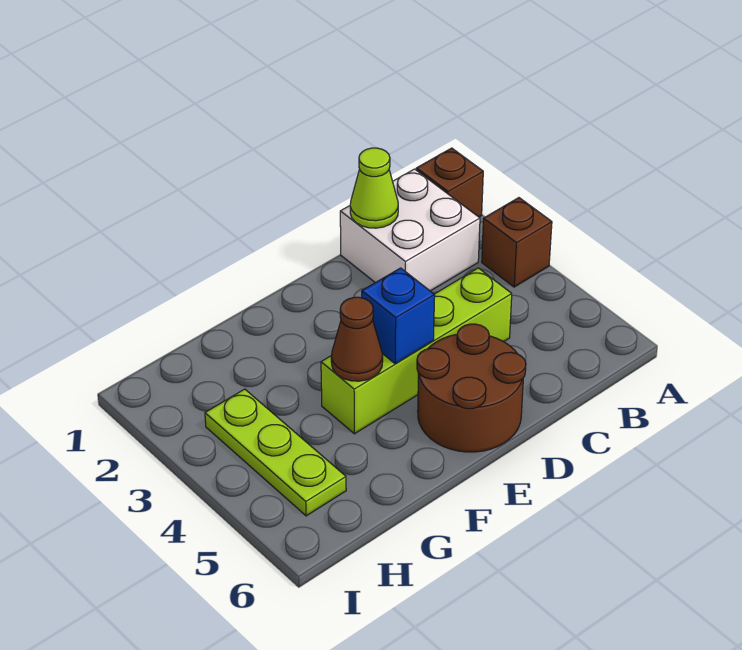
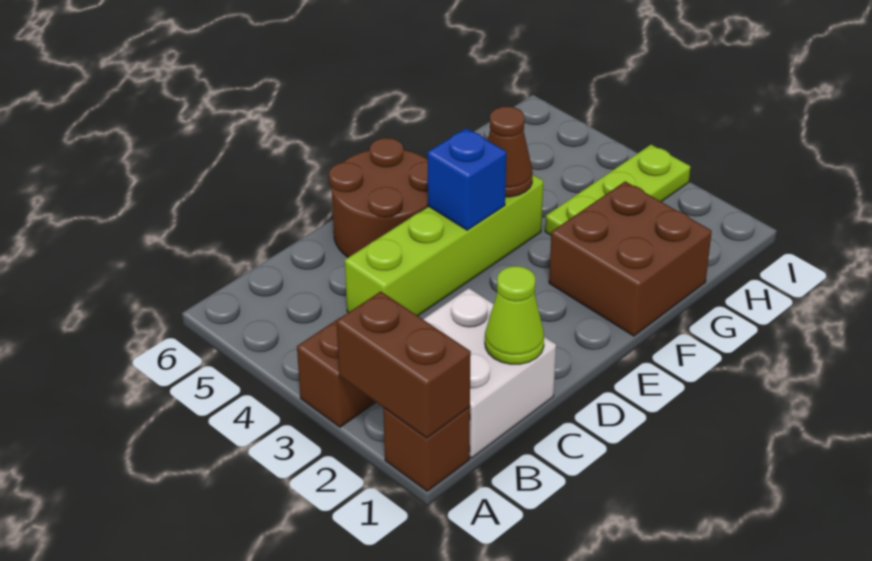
none -> brown brick A1:A2 level 2
none -> brown brick F1:G2 level 1
lime plate H3:H5 level 1 -> lime plate G3:I3 level 1

